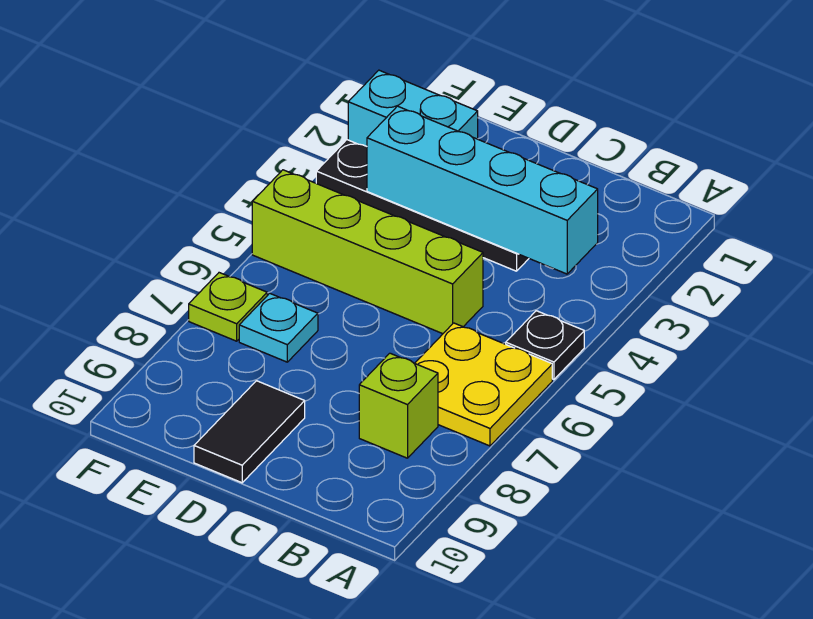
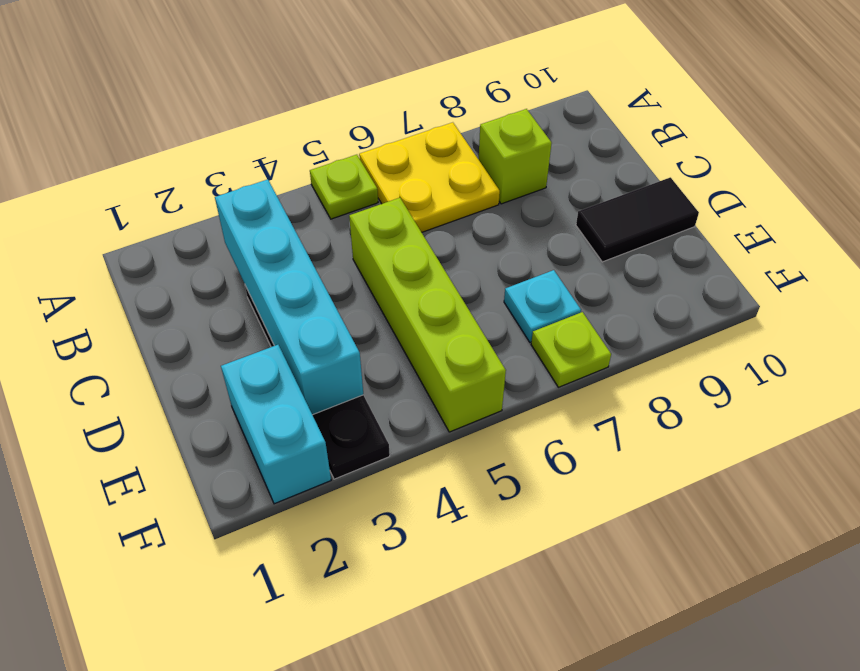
black plate A5 level 1 -> lime plate A5 level 1

